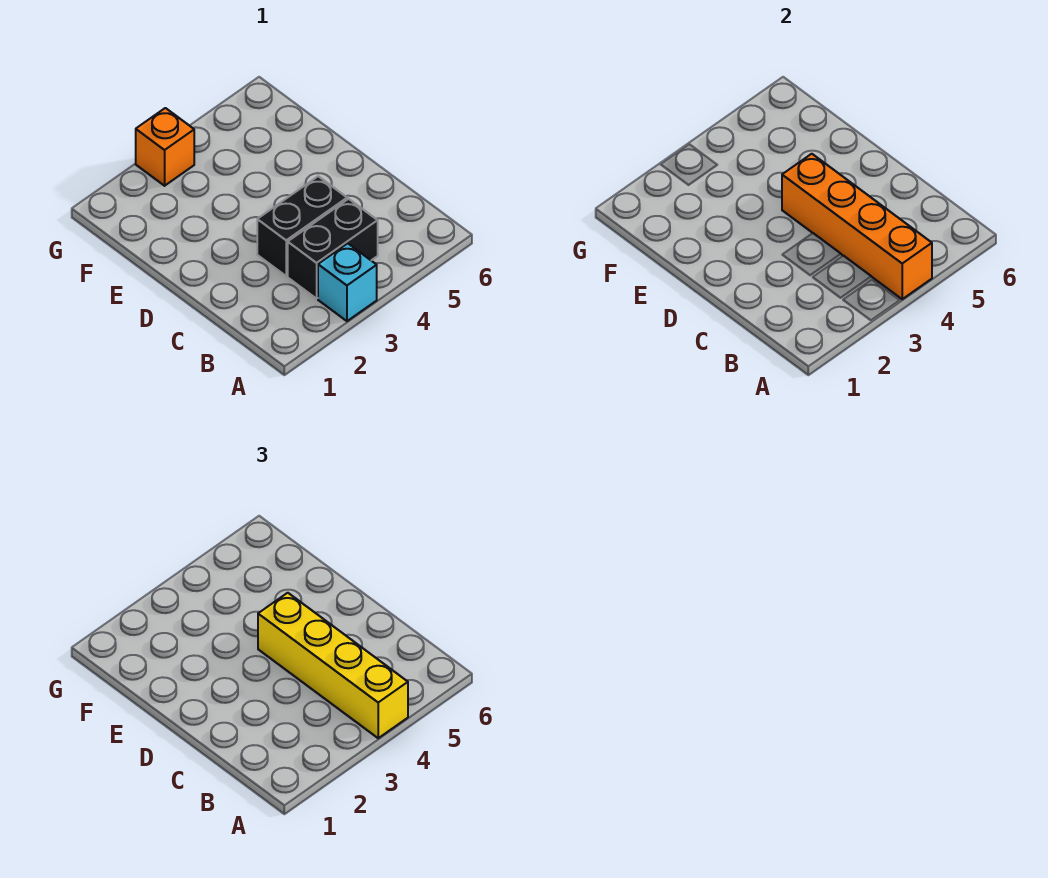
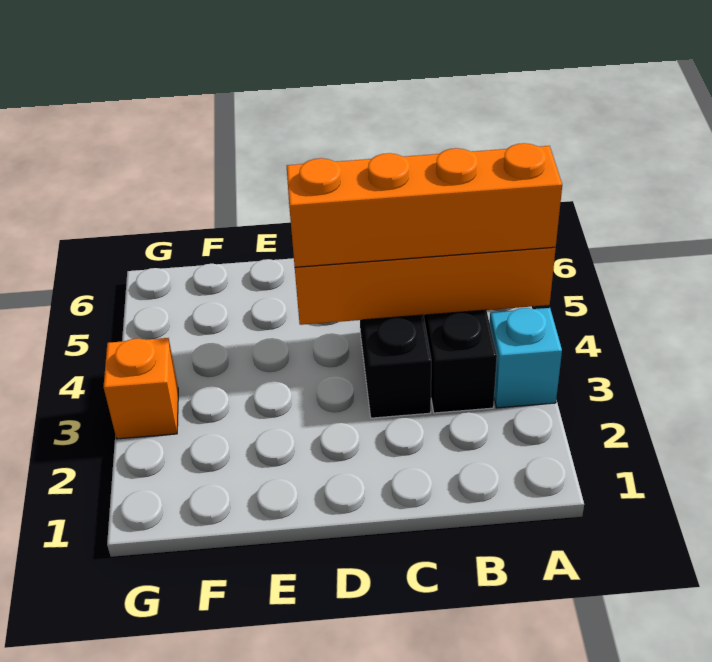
yellow brick A4:D4 level 3 -> orange brick A4:D4 level 3

